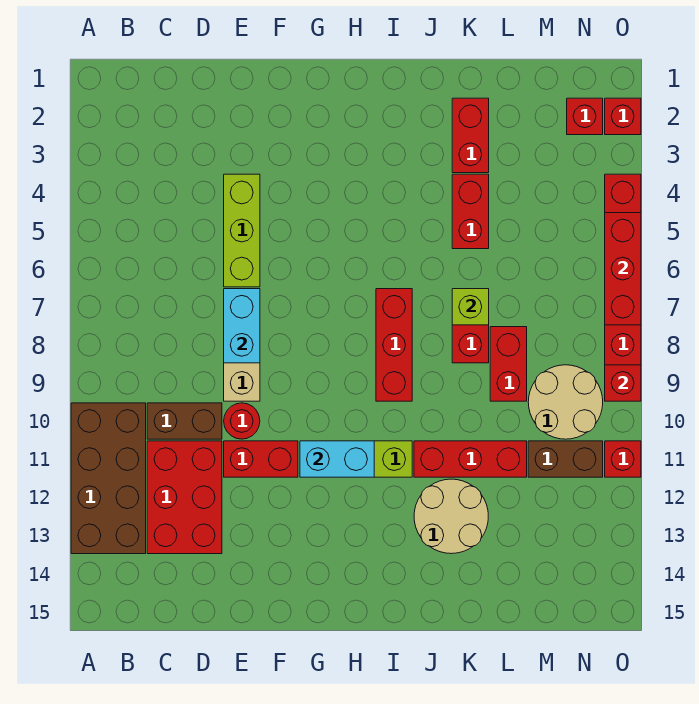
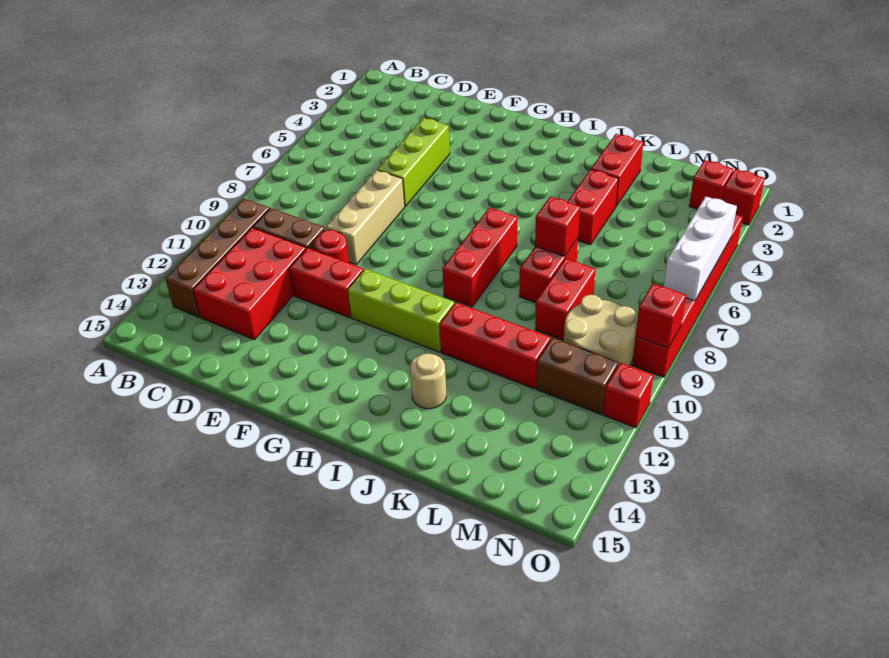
brown brick A10:B13 level 1 -> brown brick B10:B13 level 1
cyan brick E7:E8 level 2 -> none
cyan brick G11:H11 level 2 -> none
tan round brick J12:K13 level 1 -> tan round brick J13 level 1
lime brick K7 level 2 -> red brick K7 level 2
red brick O5:O7 level 2 -> white brick O5:O7 level 2

